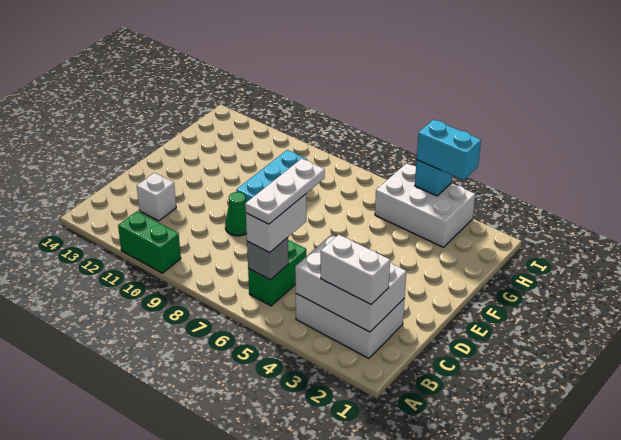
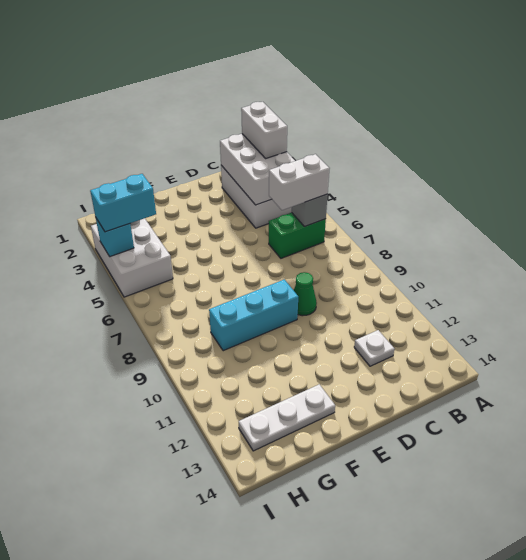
green brick A10:A11 level 1 -> none
white plate B6:D6 level 4 -> white plate F13:H13 level 1
white brick C12 level 1 -> white plate C12 level 1
cyan brick I3:I4 level 3 -> cyan brick H4:I4 level 3

